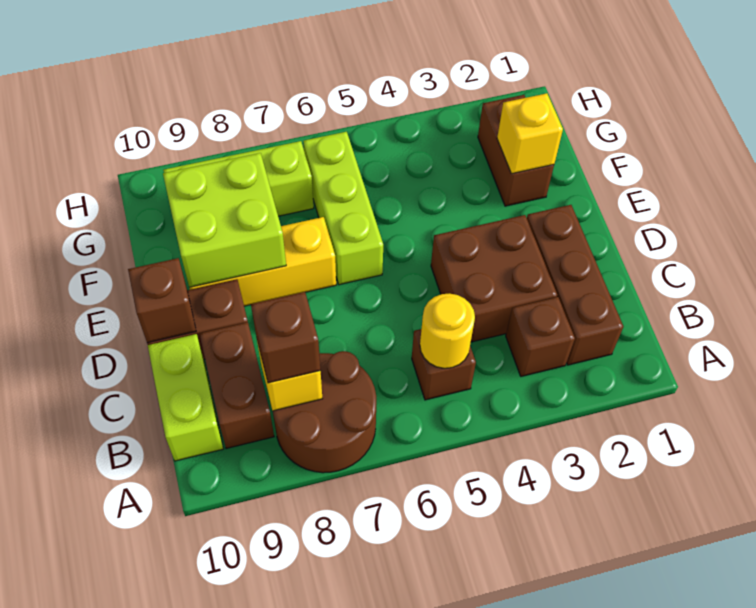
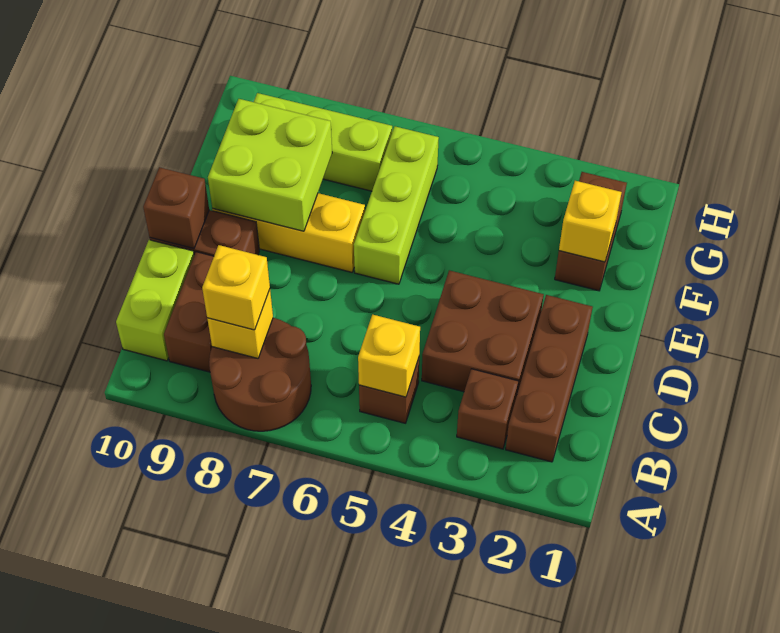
yellow round brick B5 level 2 -> yellow brick B5 level 2
brown brick B8 level 3 -> yellow brick B8 level 3

